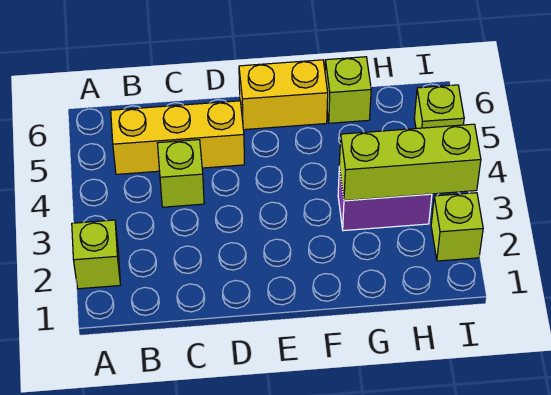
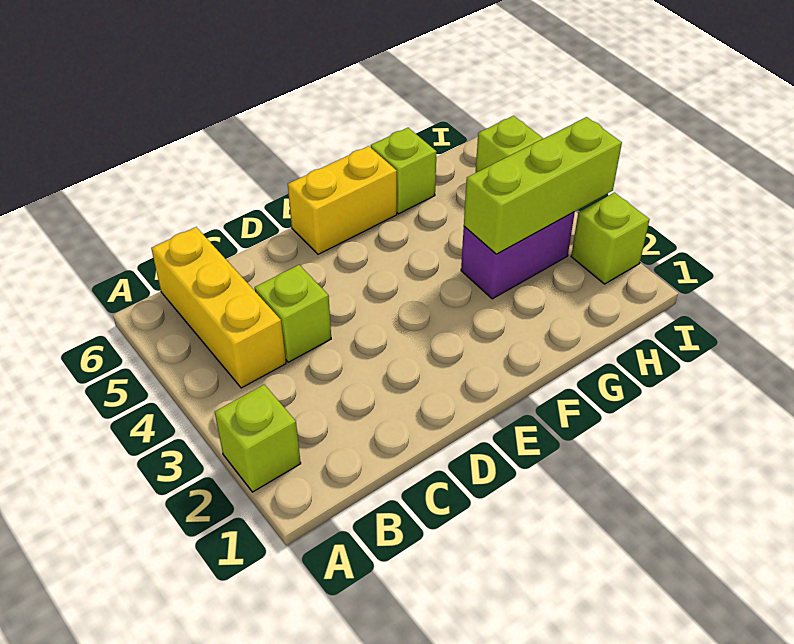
yellow brick B5:D5 level 1 -> yellow brick B4:B6 level 1

